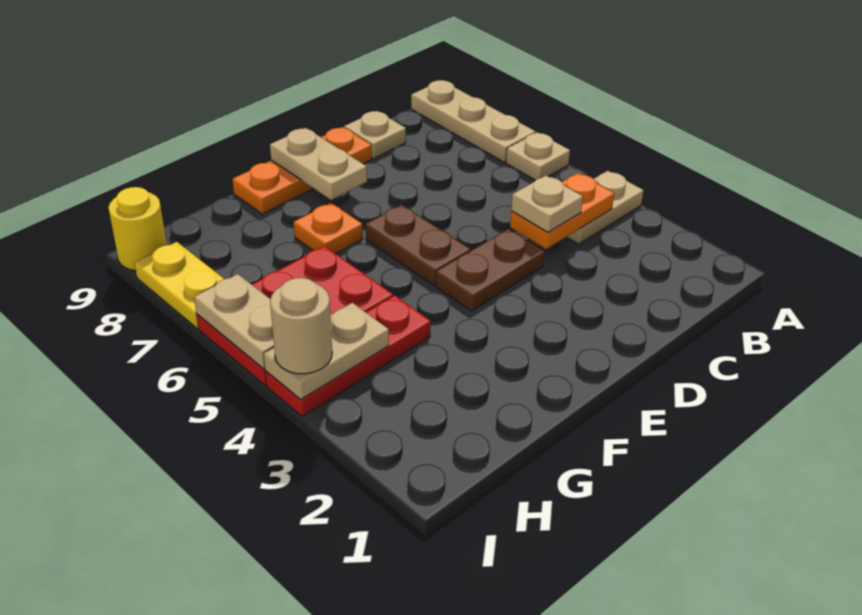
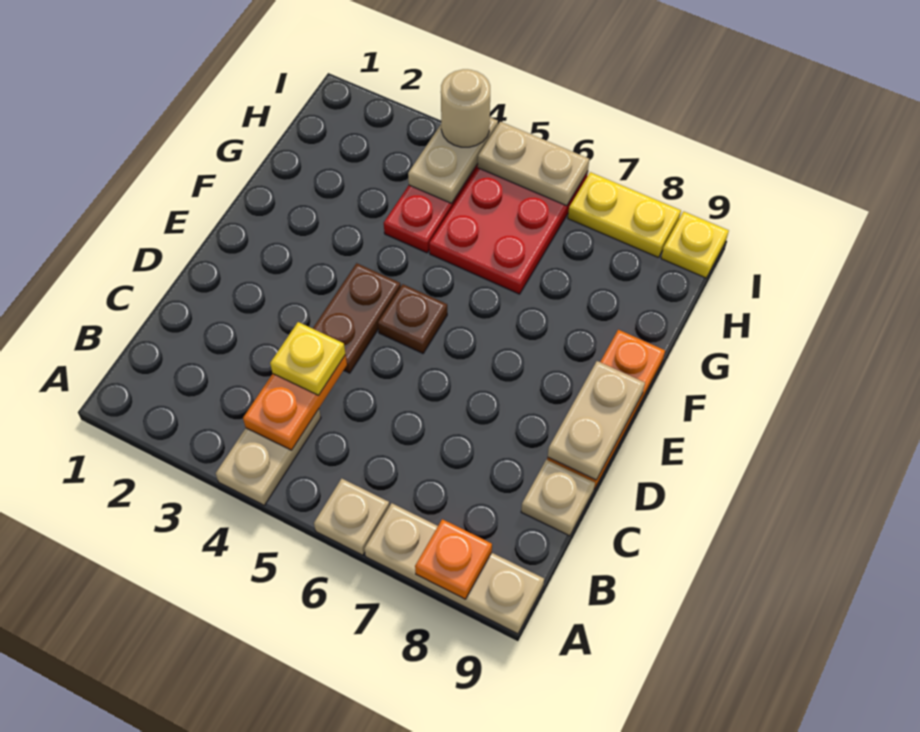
tan plate C4 level 3 -> yellow plate C4 level 3
brown plate E5:E6 level 1 -> brown plate E5 level 1
tan plate E8:E9 level 2 -> tan plate D9:E9 level 2
orange plate F7 level 1 -> orange plate A8 level 2
yellow round brick I9 level 1 -> yellow plate I9 level 1

